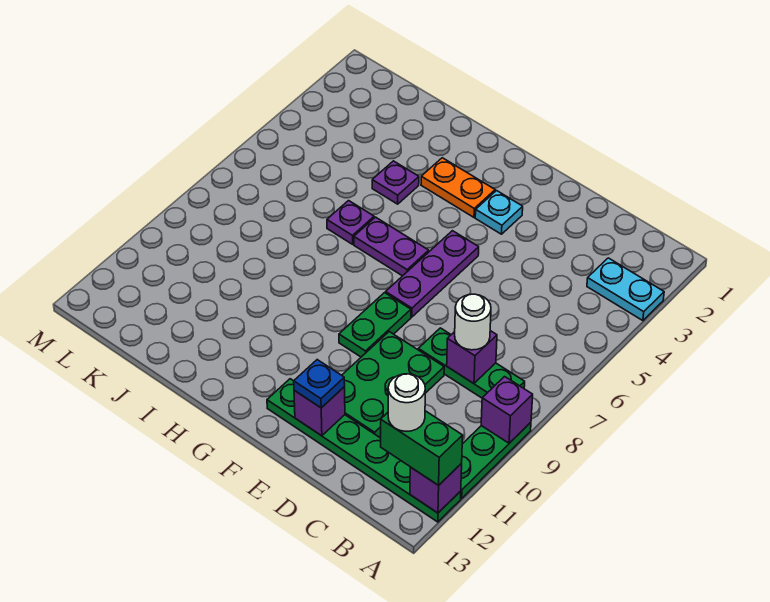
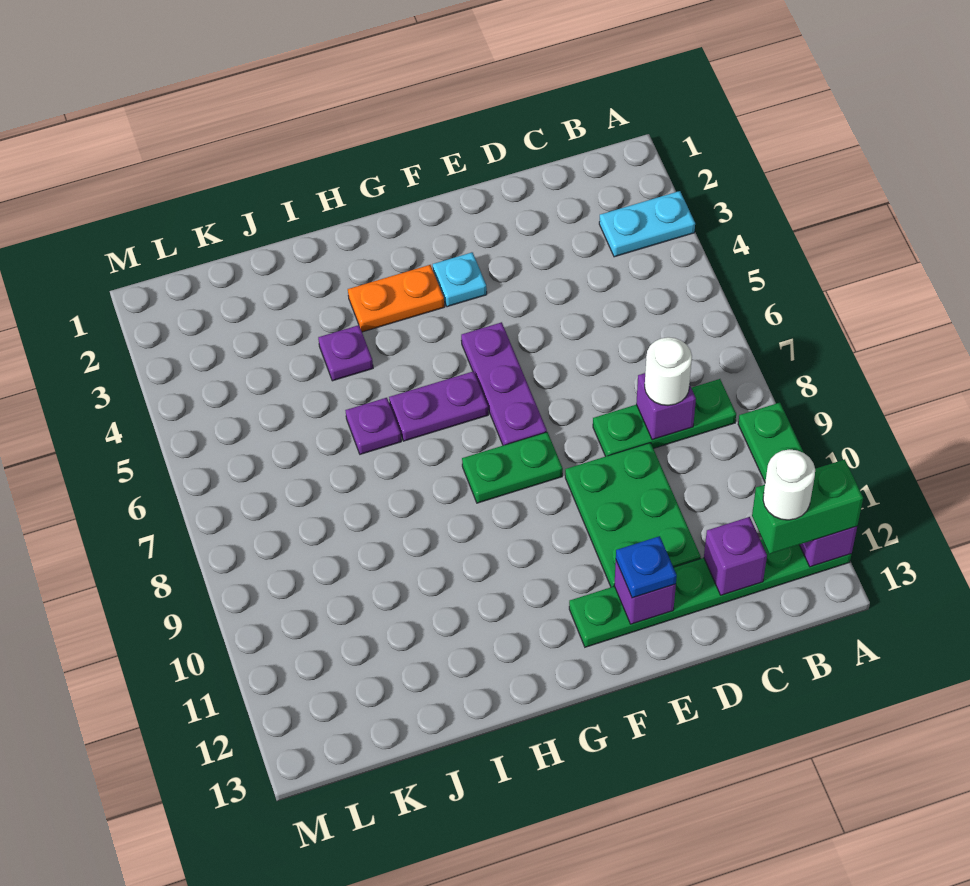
purple brick A9 level 2 -> purple brick C12 level 2
green plate F8:F9 level 1 -> green plate F8:G8 level 1

